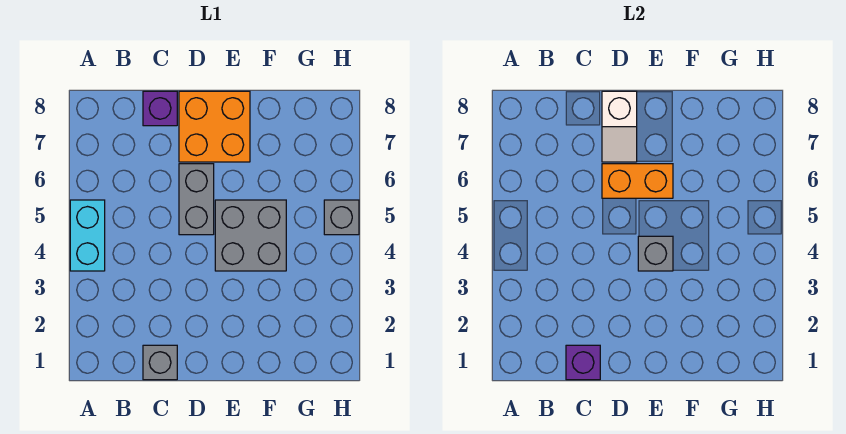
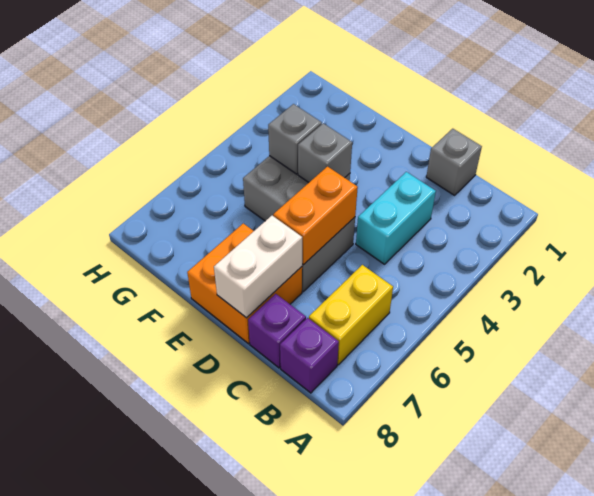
cyan brick A4:A5 level 1 -> cyan brick C3:C4 level 1
none -> yellow brick B6:B7 level 1
purple brick C1 level 2 -> purple brick B8 level 1
orange brick D6:E6 level 2 -> orange brick D5:D6 level 2
white slope D7:D8 level 2 top 8 -> white brick D7:D8 level 2
grey brick H5 level 1 -> grey brick F4 level 2

